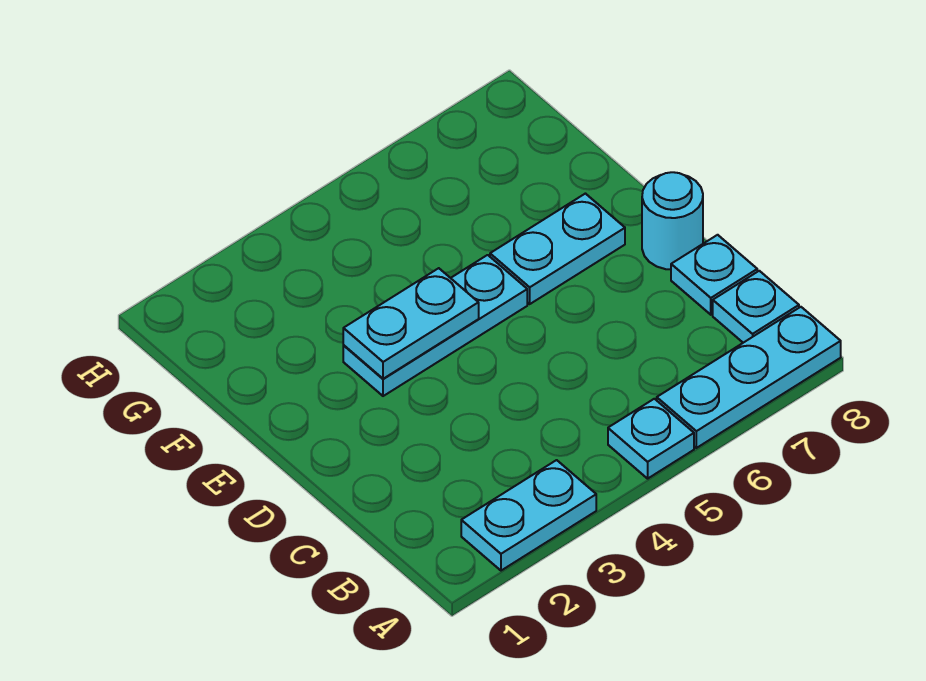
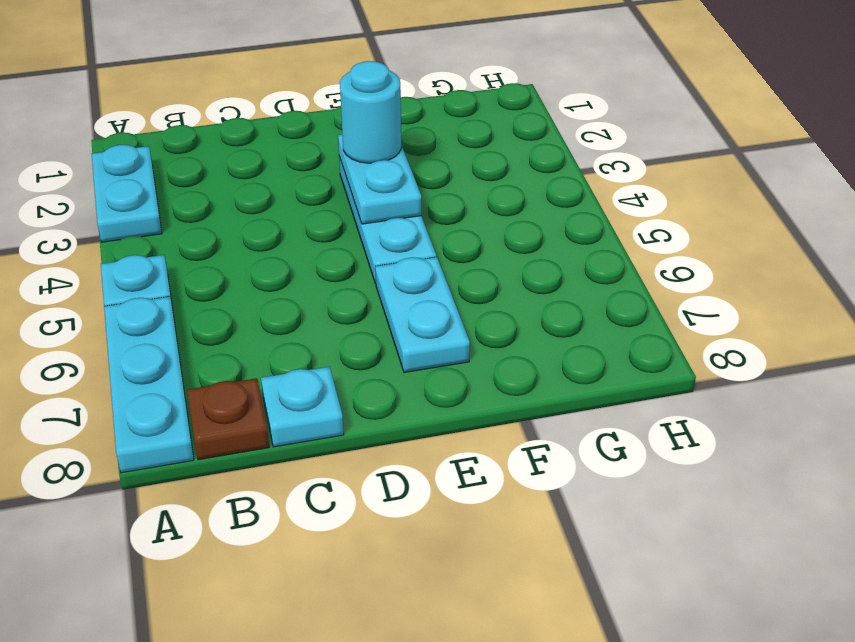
cyan plate B8 level 1 -> brown plate B8 level 1
cyan round brick D8 level 1 -> cyan round brick E3 level 3

